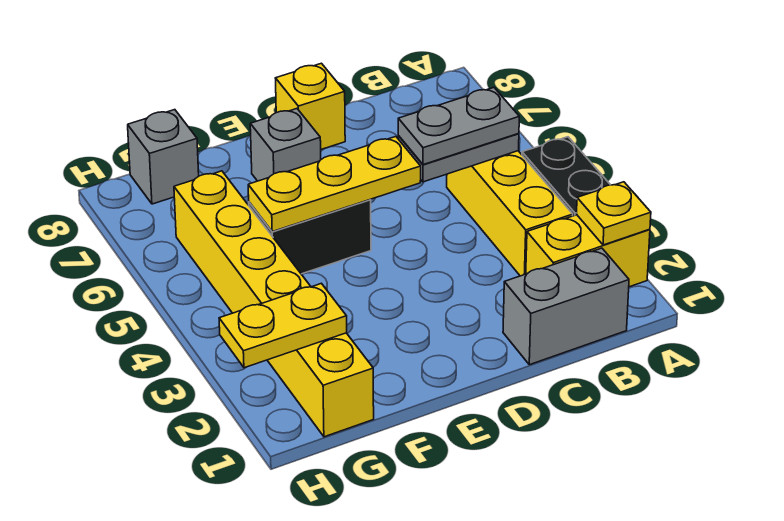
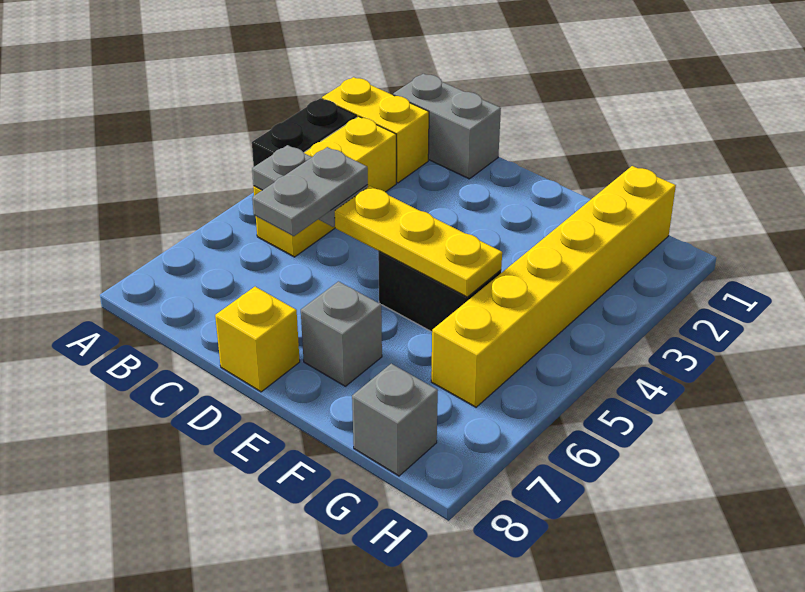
yellow plate A2 level 2 -> none
grey plate B5:C5 level 3 -> grey plate C5:C6 level 3
yellow plate G2:H2 level 2 -> none

